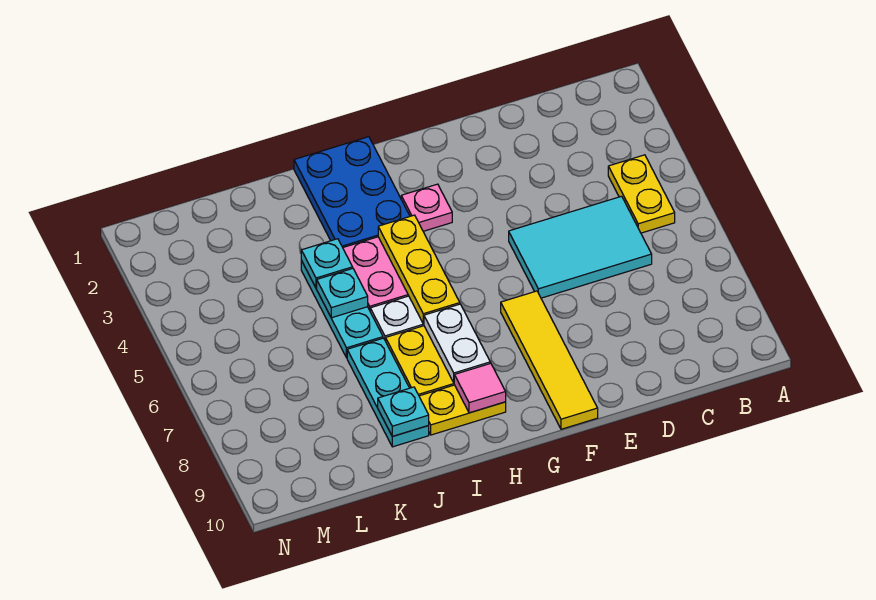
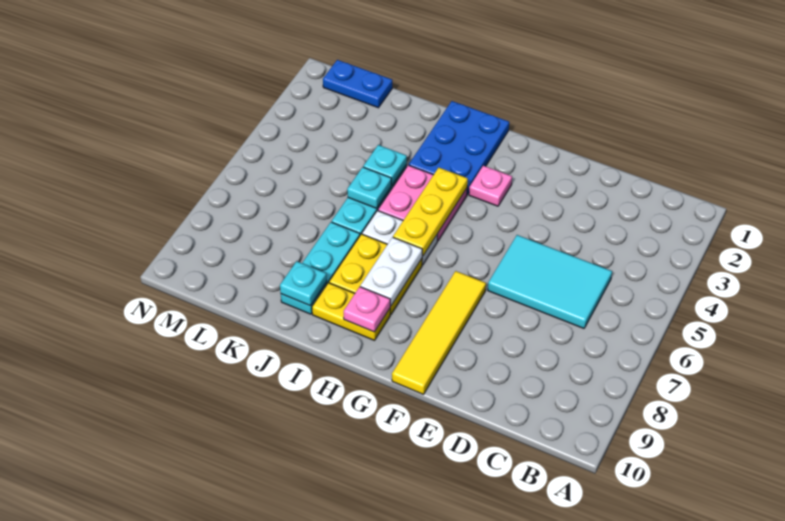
yellow plate B4:B5 level 1 -> none
pink tile H9 level 2 -> pink plate H9 level 2
none -> blue plate L1:M1 level 1

